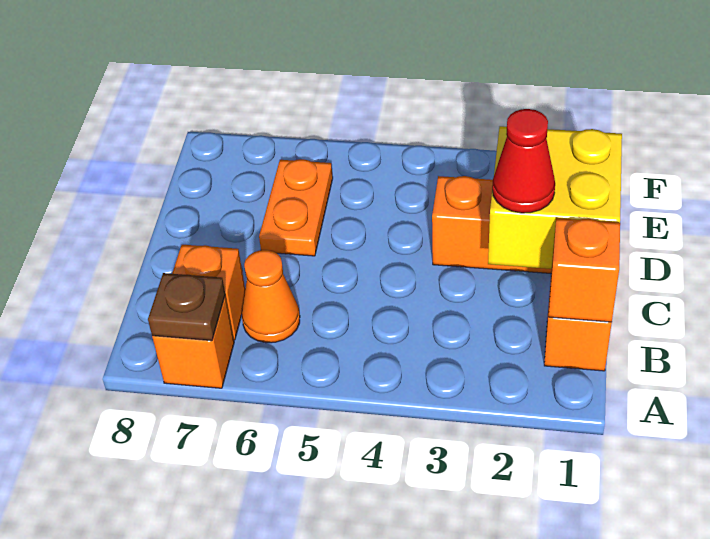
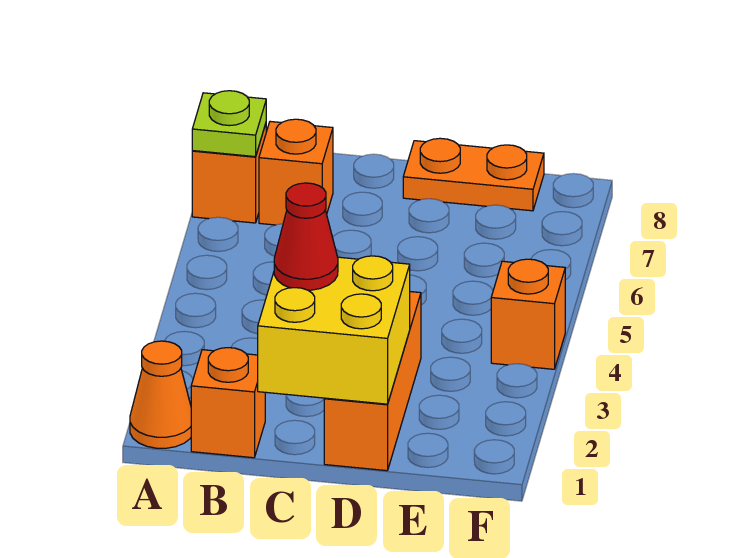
brown plate A7 level 2 -> lime plate A7 level 2
orange brick B1 level 2 -> orange brick F4 level 1
orange cone B6 level 1 -> orange cone A1 level 1
orange plate D6:E6 level 1 -> orange plate D8:E8 level 1

